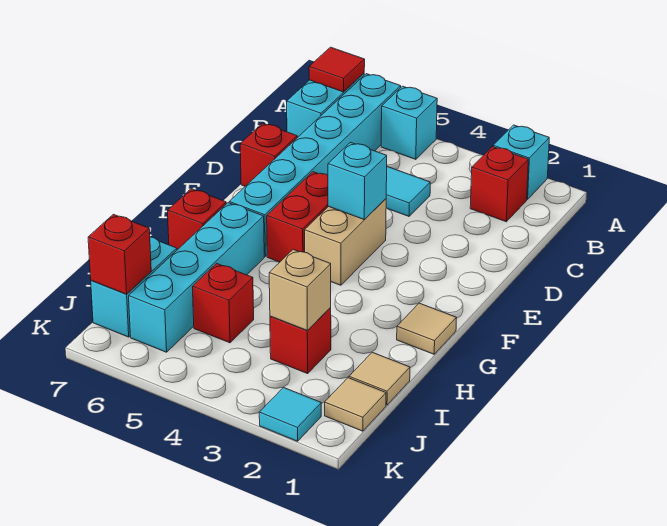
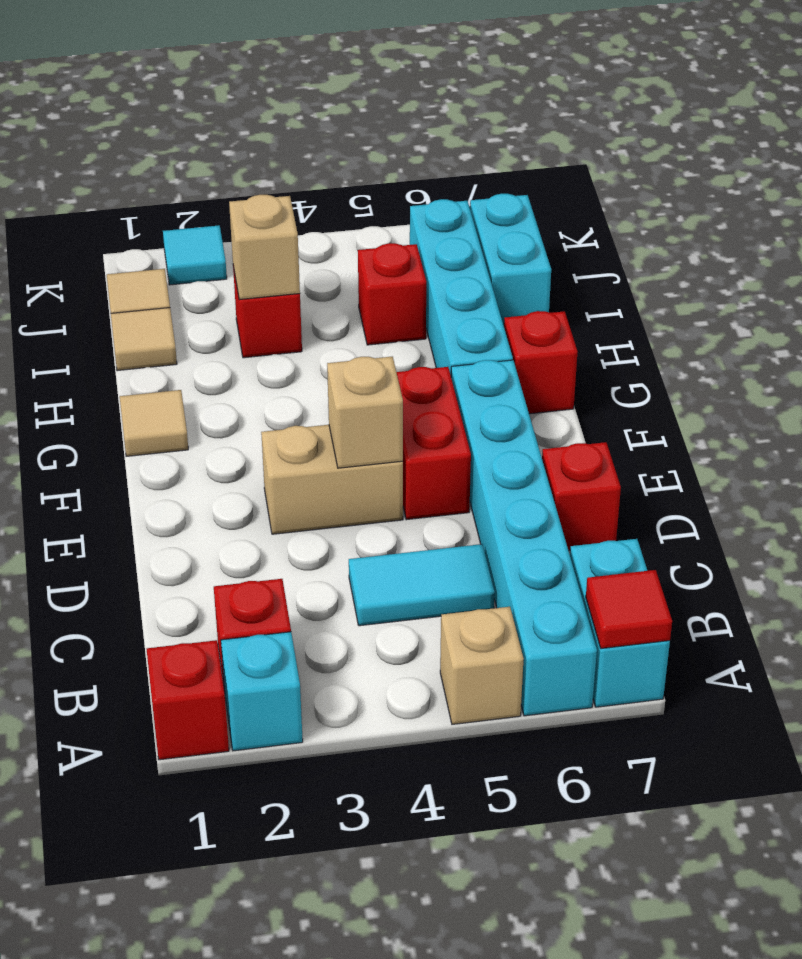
cyan brick A5 level 1 -> tan brick A5 level 1
tan brick E4:F4 level 1 -> tan brick E3:E4 level 1
cyan brick E4 level 2 -> tan brick E4 level 2
red brick J7 level 2 -> red brick A1 level 1

